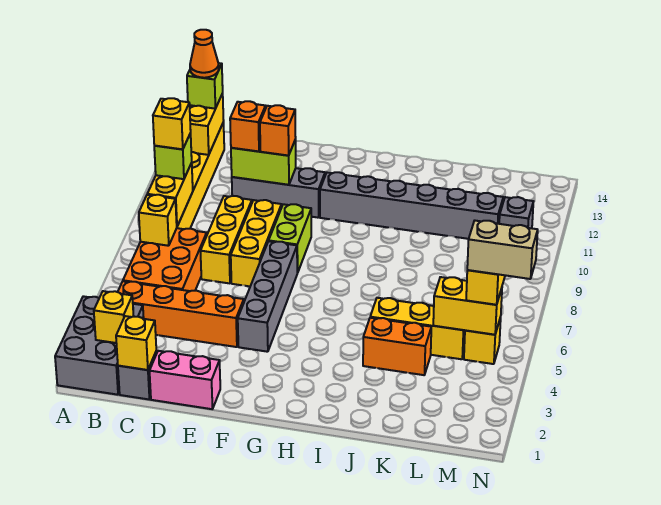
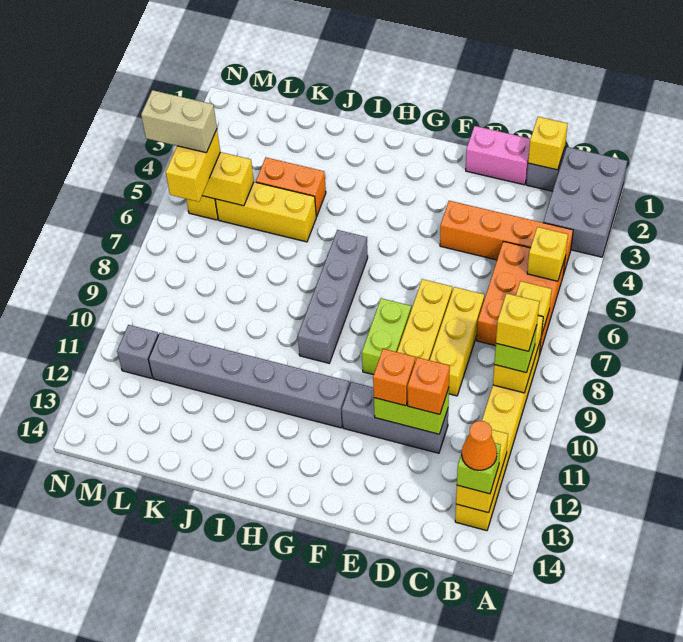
yellow brick B2 level 2 -> yellow brick B5 level 2
grey brick F4:F7 level 1 -> grey brick H6:H9 level 1

